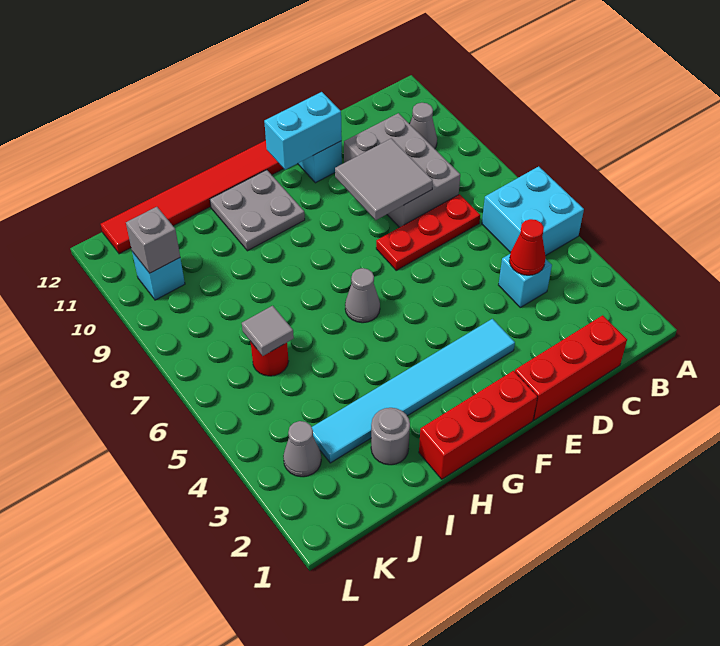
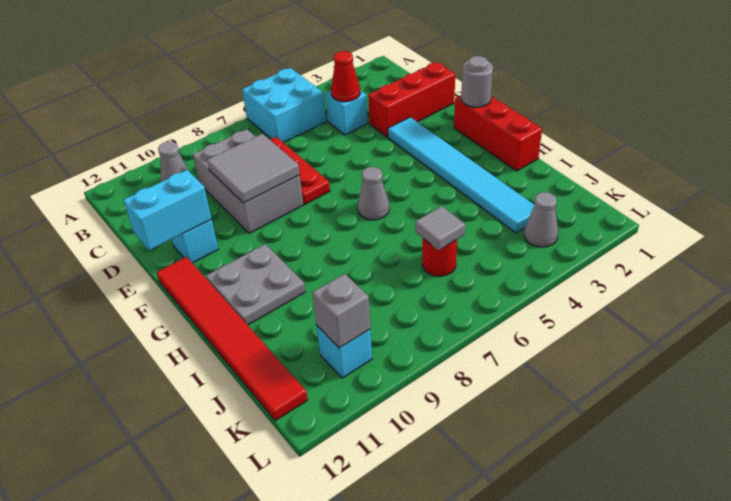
red brick C1:E1 level 1 -> red brick D1:D3 level 1
grey brick C8:D10 level 1 -> grey brick C8:E9 level 1
cyan brick E11:F11 level 2 -> cyan brick E11:E12 level 2
grey round brick I2 level 1 -> grey round brick F1 level 2

